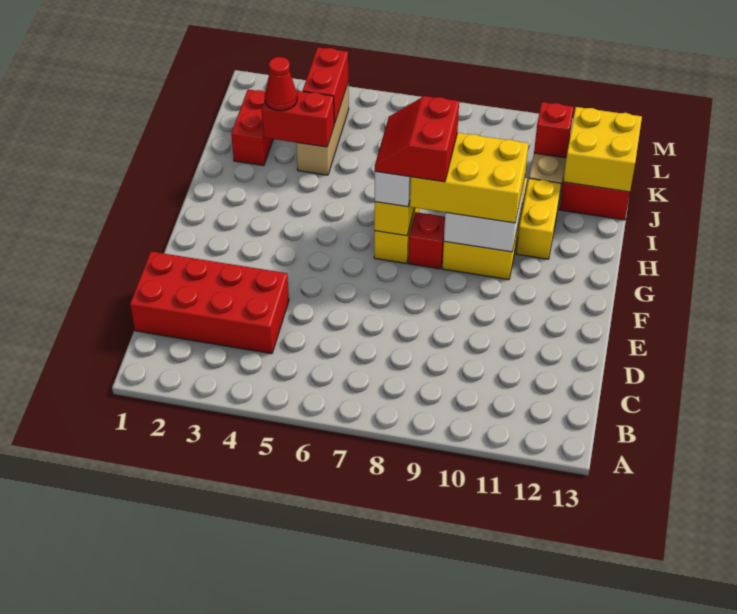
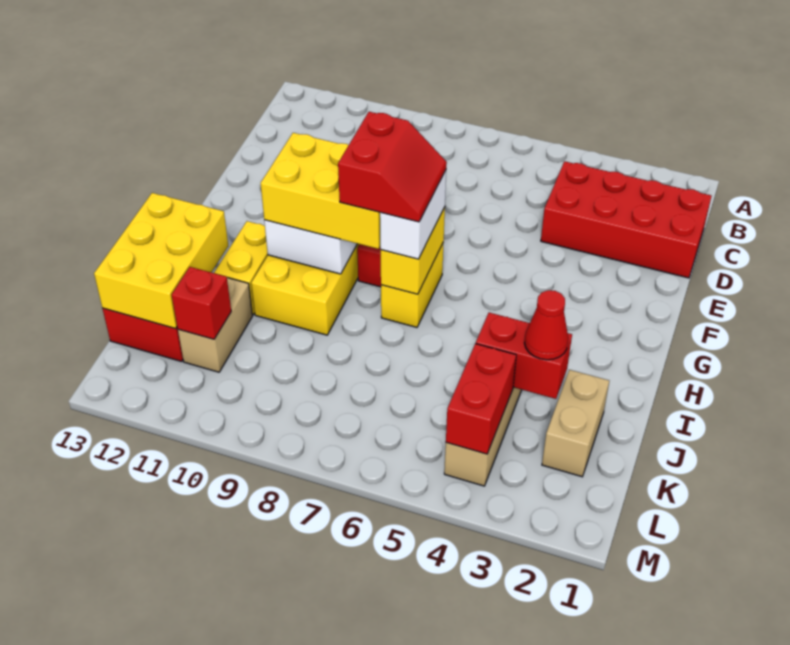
red brick J2:K2 level 1 -> tan brick J2:K2 level 1
yellow brick J12:K13 level 2 -> yellow brick I12:K13 level 2

